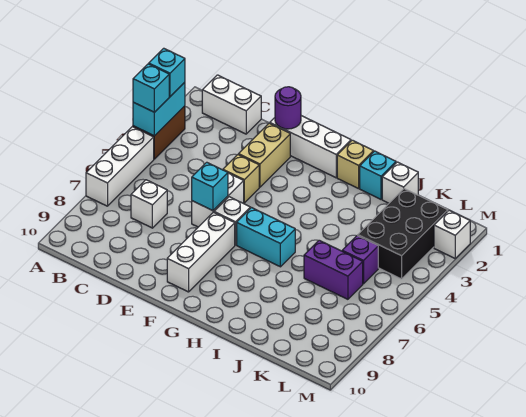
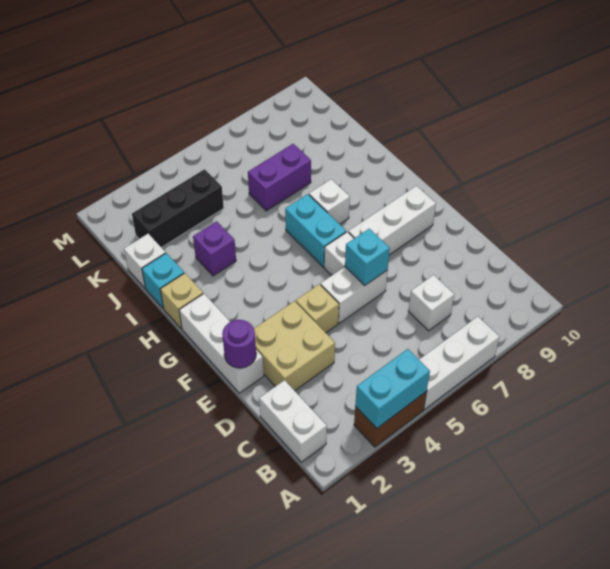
cyan brick A3 level 3 -> none
cyan brick A4 level 3 -> none
tan brick E2:E3 level 1 -> tan brick D2:E3 level 1
purple brick J6:K6 level 1 -> purple brick J6:J7 level 1
black brick K2:L4 level 1 -> black brick K2:K4 level 1
purple brick K5 level 1 -> purple brick I3 level 1
white brick M2 level 1 -> white brick H7 level 1

